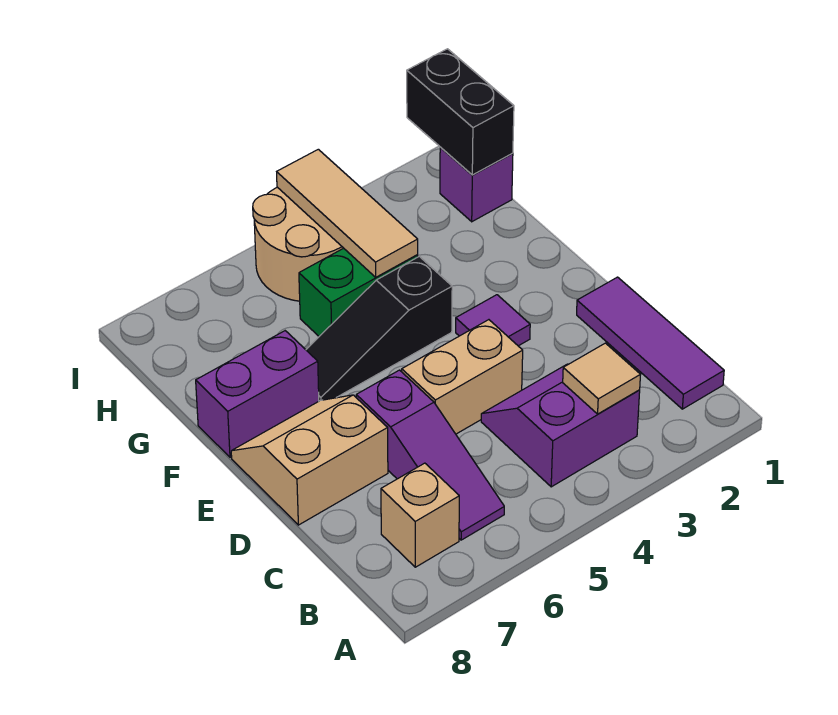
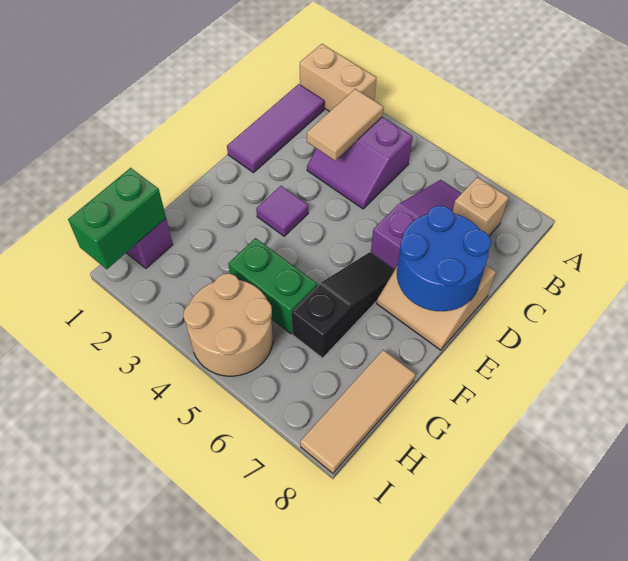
tan tile B3 level 2 -> tan tile B3:C3 level 2
tan brick D4:D5 level 1 -> tan brick A1:A2 level 1
none -> blue round brick D7:E8 level 2
black slope F4:F6 level 1 top 4 -> black slope E6:G6 level 1 top G
purple brick F7:F8 level 1 -> none
tan tile G4:I4 level 2 -> tan tile G8:I8 level 1
black brick H1:I1 level 2 -> green brick H1:I1 level 2

